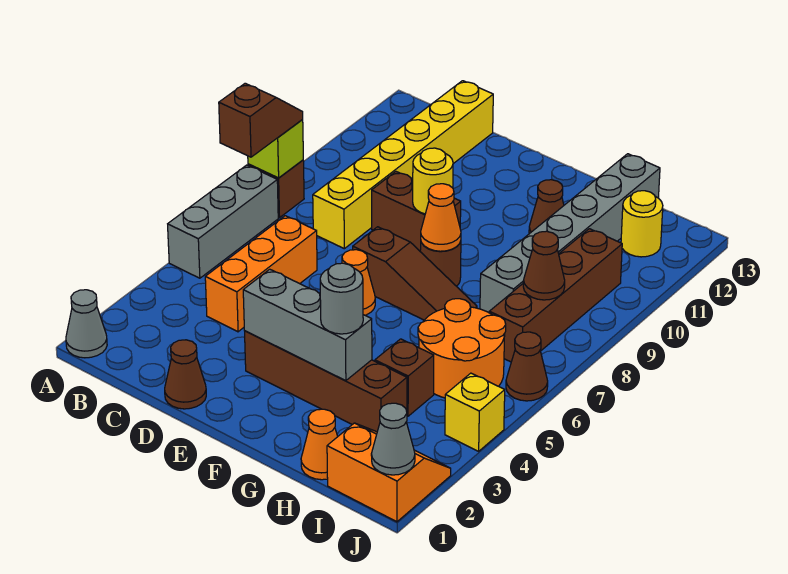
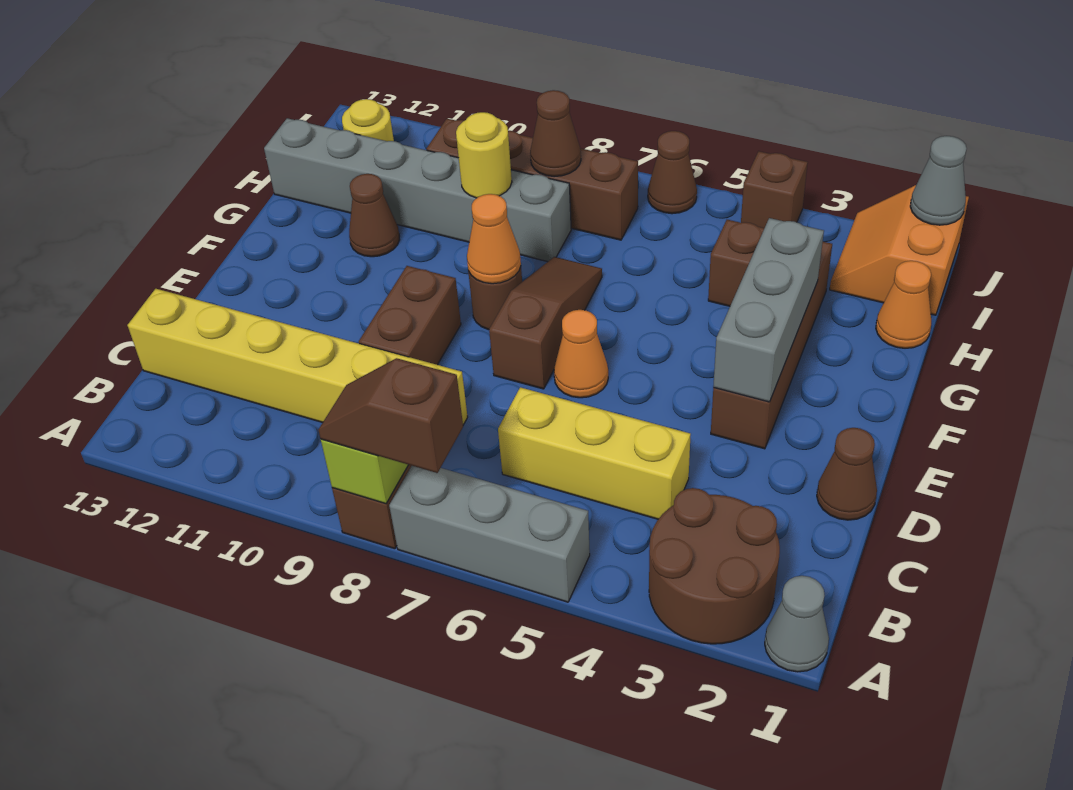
none -> brown round brick A2:B3 level 1
orange brick C4:C6 level 1 -> yellow brick C4:C6 level 1
yellow round brick E9 level 2 -> yellow round brick H9 level 2
grey round brick G3 level 3 -> none
orange round brick H5:I6 level 1 -> none
yellow brick J4 level 1 -> brown brick J4 level 1

